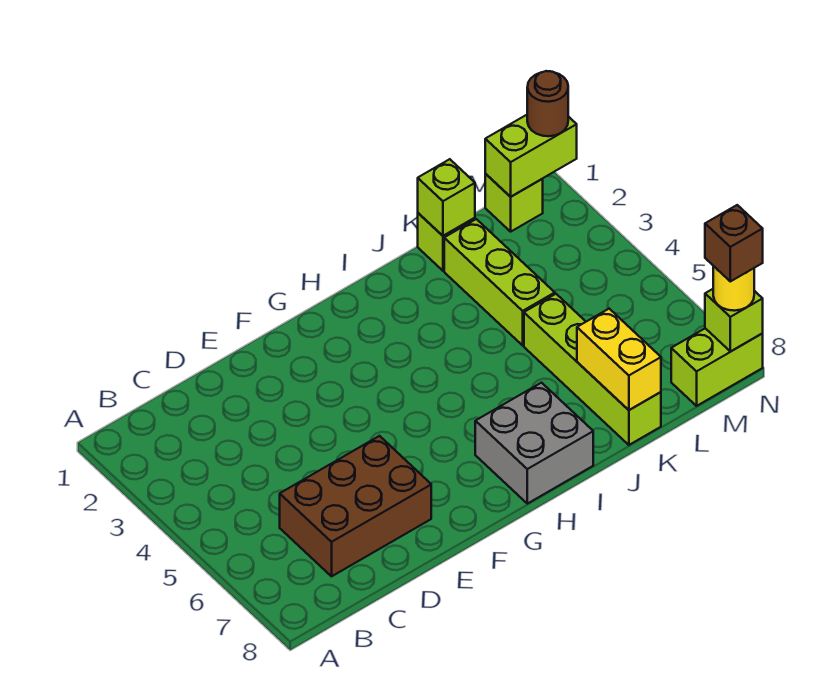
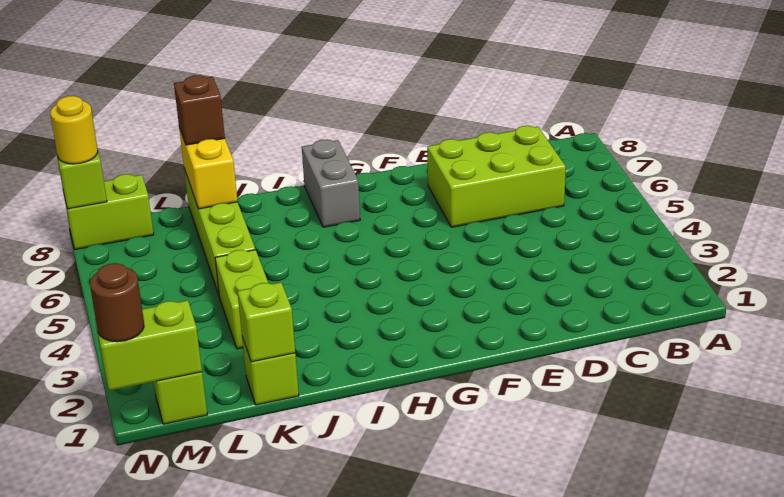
brown brick C6:E7 level 1 -> lime brick C6:E7 level 1
grey brick H7:I8 level 1 -> grey brick H7:H8 level 1
lime brick K2:K4 level 1 -> lime brick K3:K4 level 1
brown brick N8 level 4 -> brown brick K8 level 3

